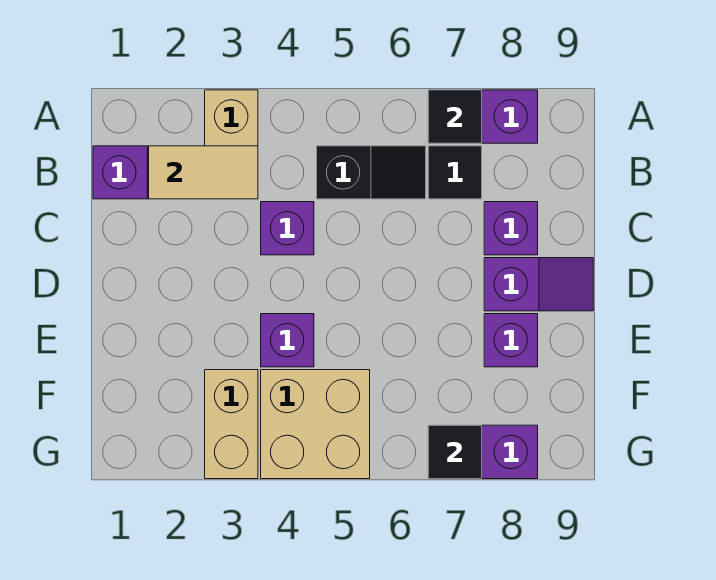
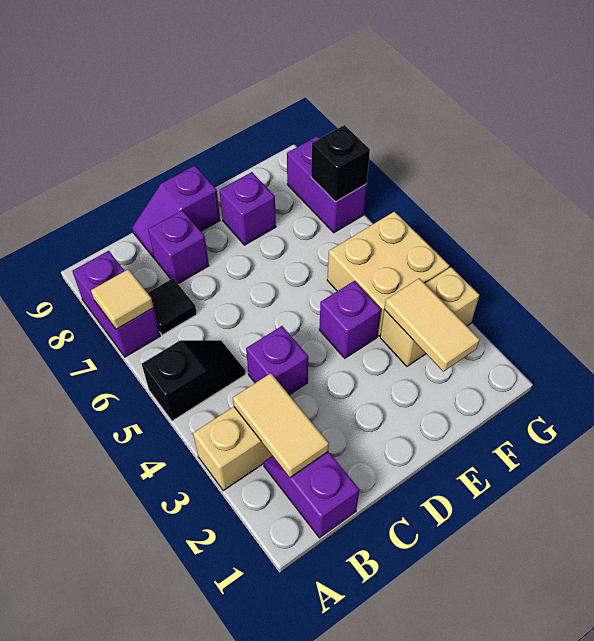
black tile A7 level 2 -> tan tile A7 level 2
black slope B5:B6 level 1 top 5 -> black slope A5:B5 level 1 top A
purple slope D8:D9 level 1 top 8 -> purple slope C9:D9 level 1 top D
none -> tan tile F2:F3 level 2
black tile G7 level 2 -> black brick G7 level 2

